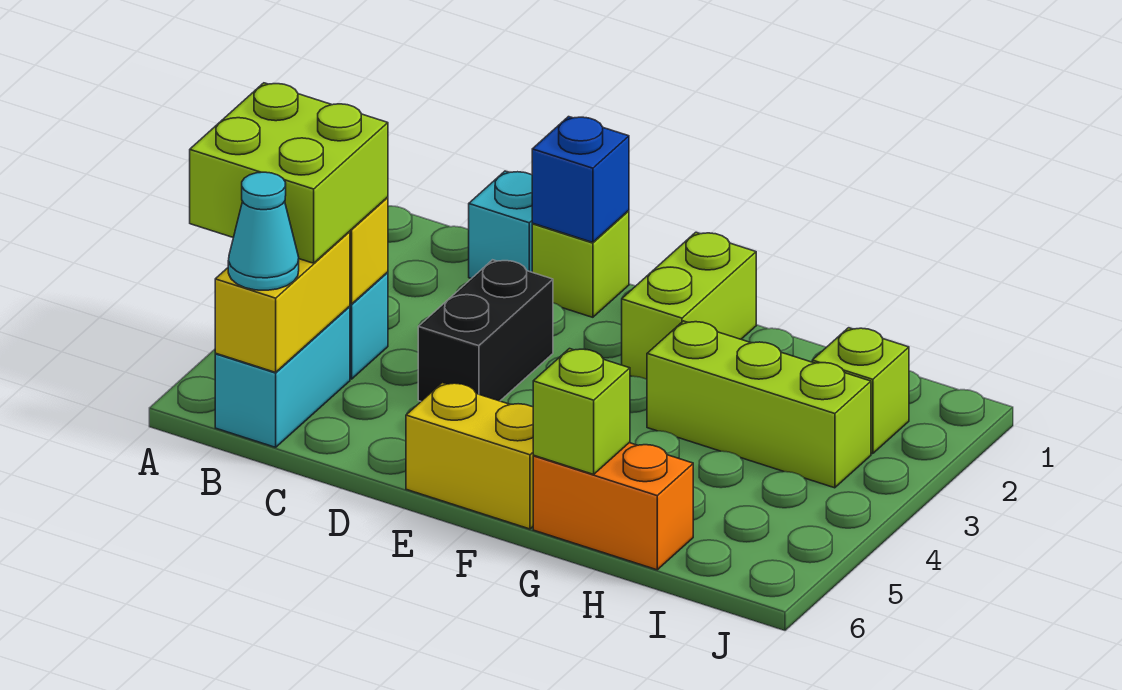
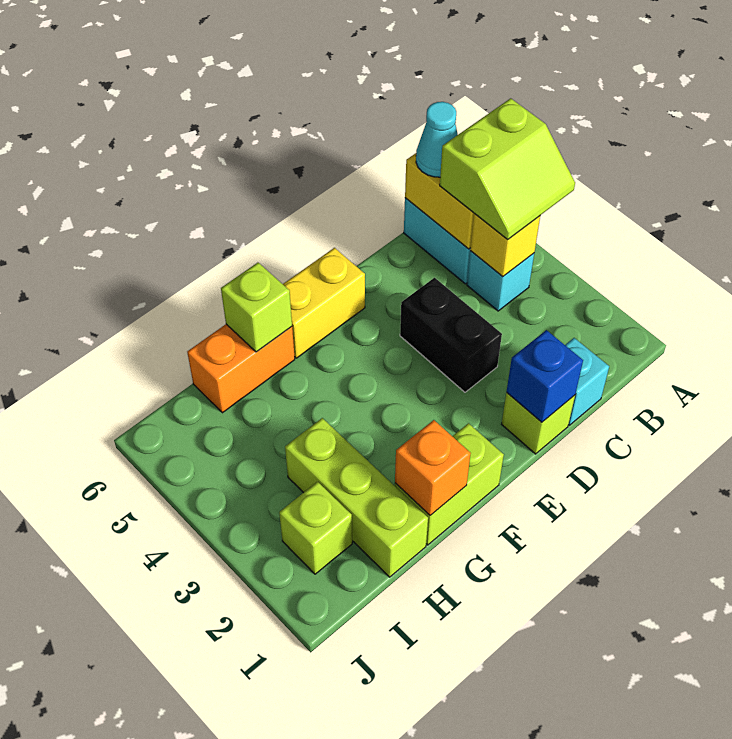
lime brick A4:B5 level 3 -> lime slope A4:B5 level 3 top 5
lime brick F1:F2 level 1 -> lime brick F1:G1 level 1
none -> orange brick G1 level 2
lime brick G3:I3 level 1 -> lime brick H1:H3 level 1

